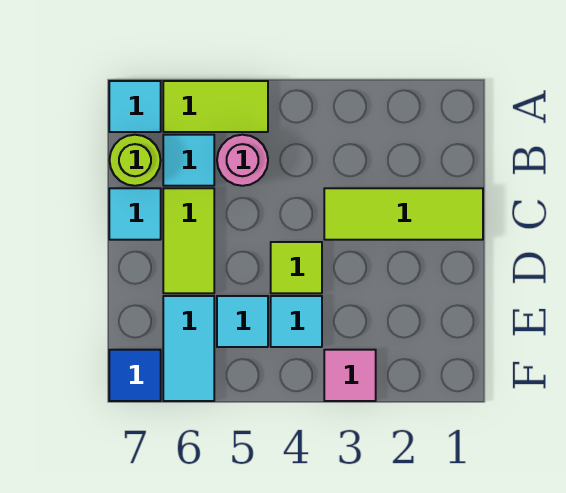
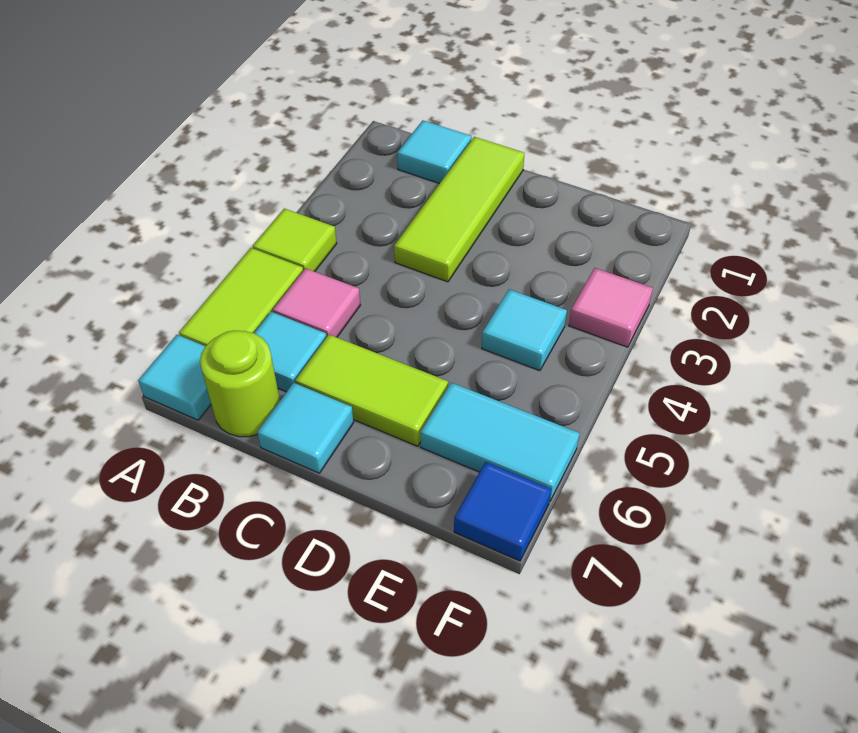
pink round brick B5 level 1 -> pink tile B5 level 1
lime tile D4 level 1 -> lime tile A4 level 1
cyan tile E5 level 1 -> cyan tile B1 level 1

